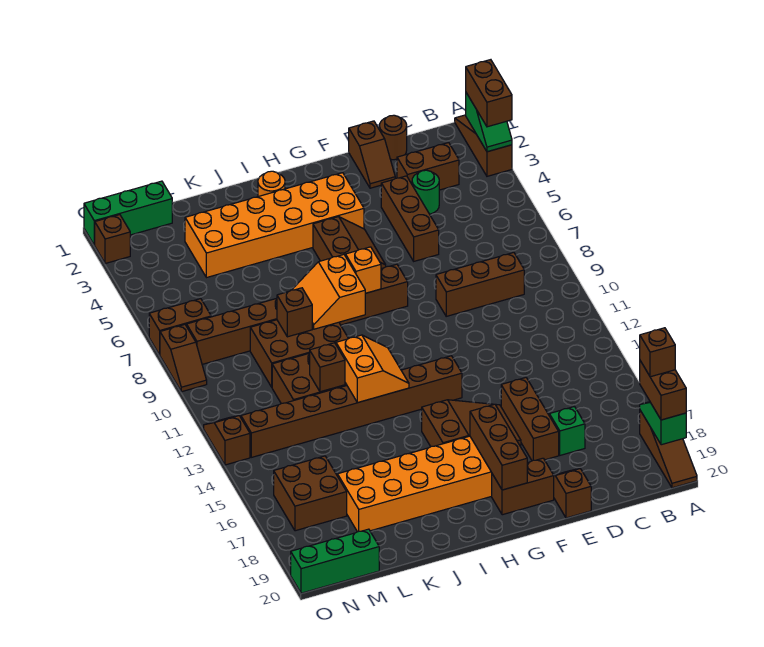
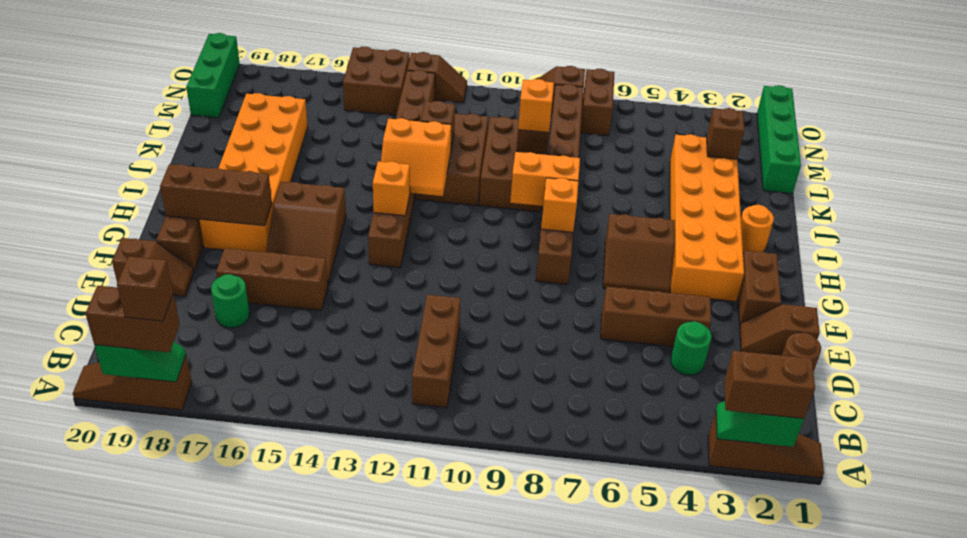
brown brick C3:D3 level 1 -> brown brick F2:G2 level 1
brown brick C9:E9 level 1 -> brown brick B11:D11 level 1
green brick D17 level 1 -> green round brick D17 level 1
none -> orange brick H13 level 2
none -> orange brick K9 level 3
green brick M1:O1 level 1 -> green brick L1:O1 level 1
brown brick M16:N17 level 1 -> brown brick N14:O15 level 1
brown brick O2 level 1 -> brown brick L3 level 2

